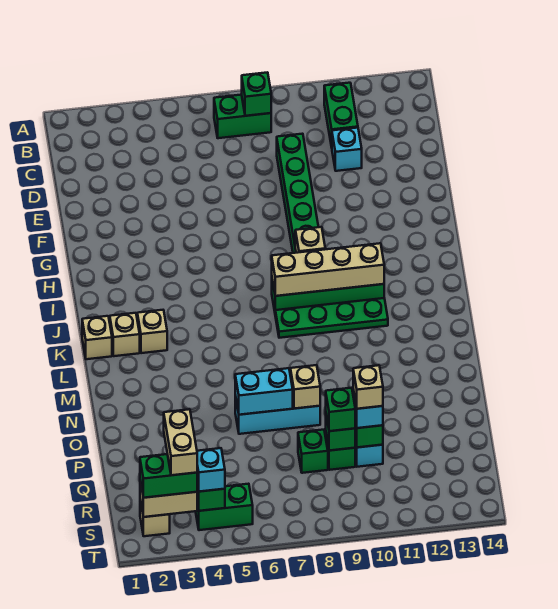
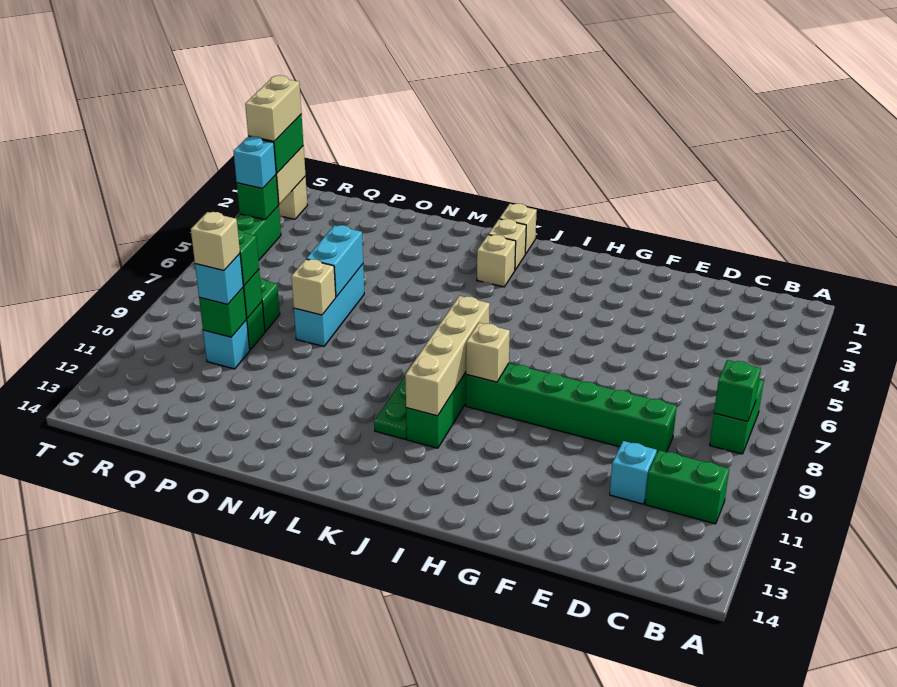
tan brick R3:S3 level 4 -> tan brick S2:S3 level 4

